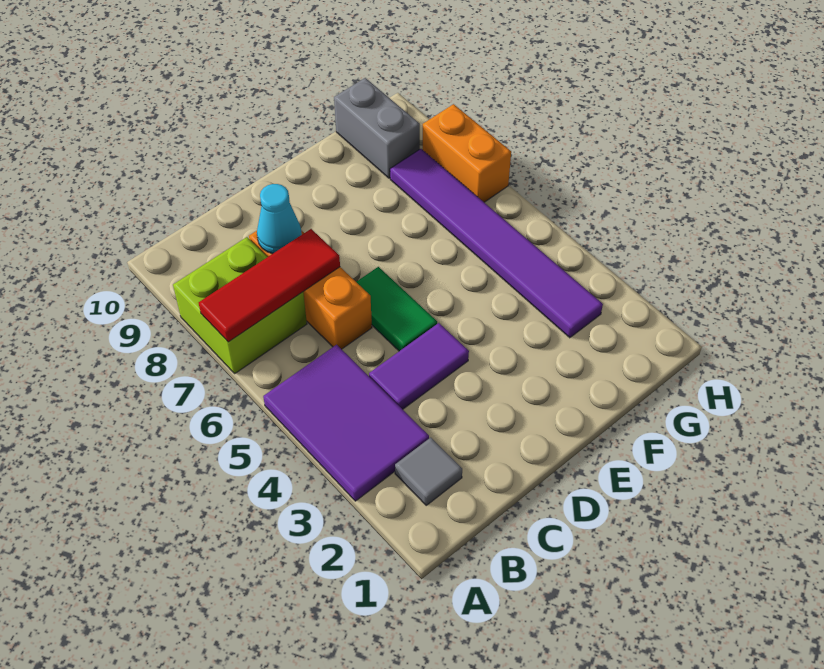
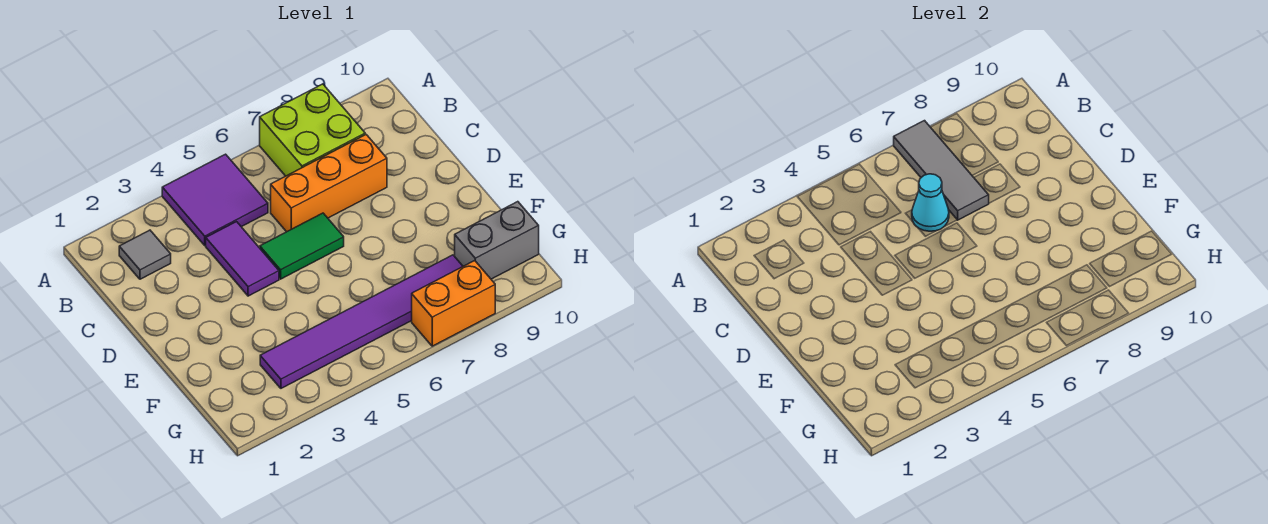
purple tile A3:B5 level 1 -> purple tile A4:B5 level 1
red tile A7:C7 level 2 -> grey tile A7:C7 level 2
cyan cone C8 level 2 -> cyan cone C6 level 2

